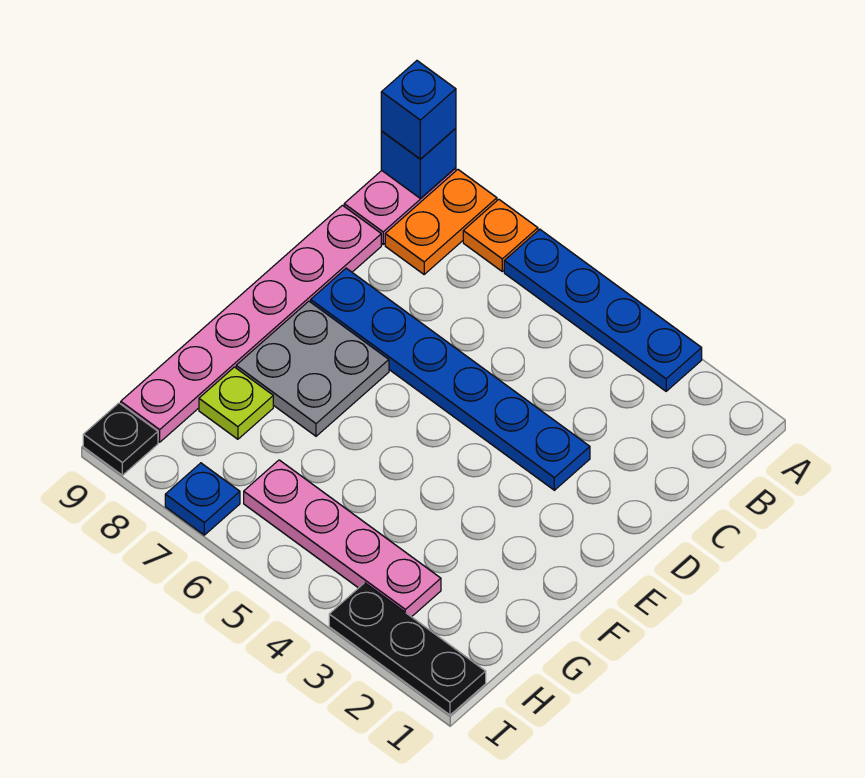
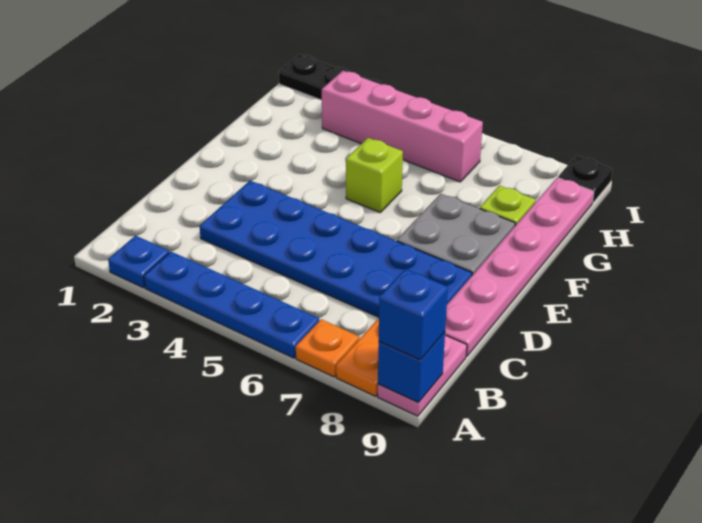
blue plate D3:D8 level 1 -> blue plate C3:D8 level 1
none -> lime brick F5 level 1
pink plate H3:H6 level 1 -> pink brick H3:H6 level 1
blue plate I7 level 1 -> blue plate A2 level 1

